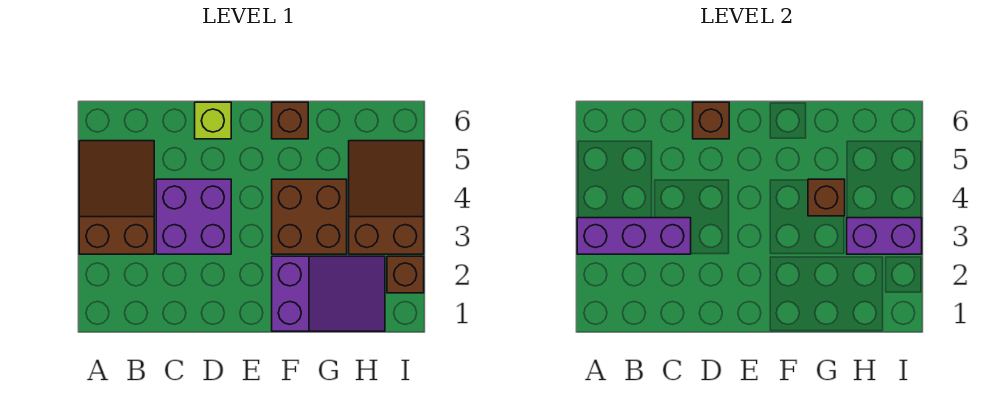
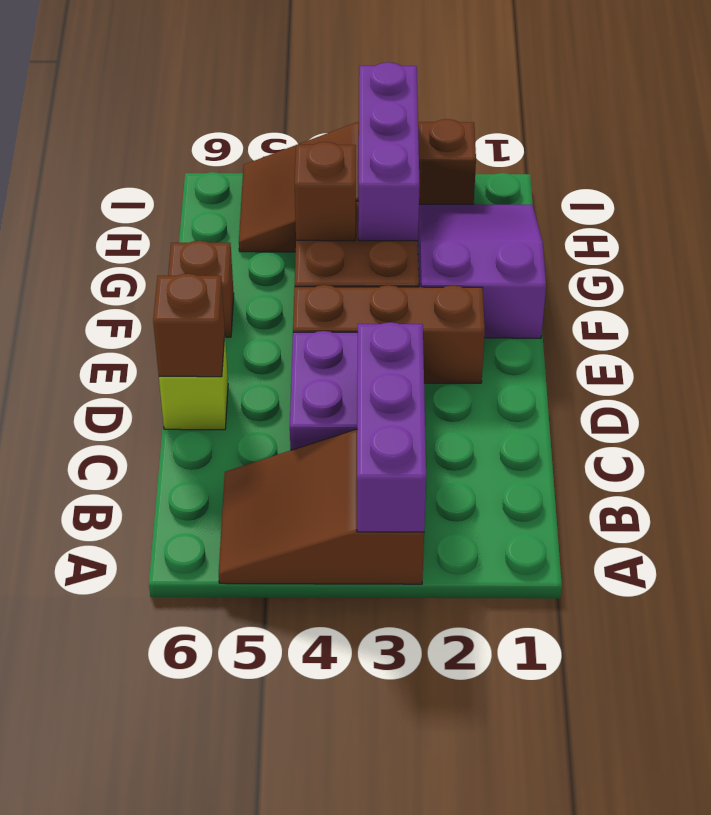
none -> brown brick E2:E4 level 1
purple brick H3:I3 level 2 -> purple brick G3:I3 level 2

